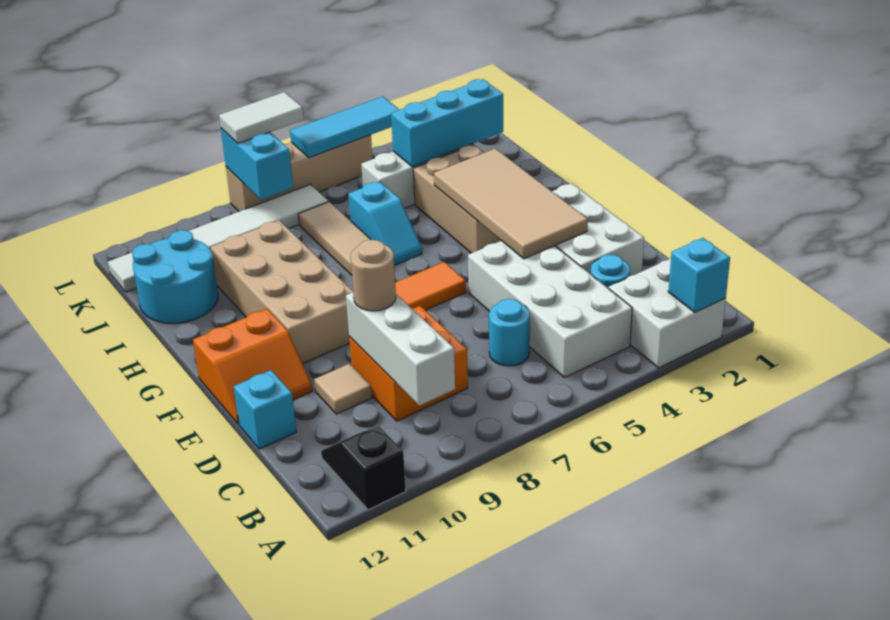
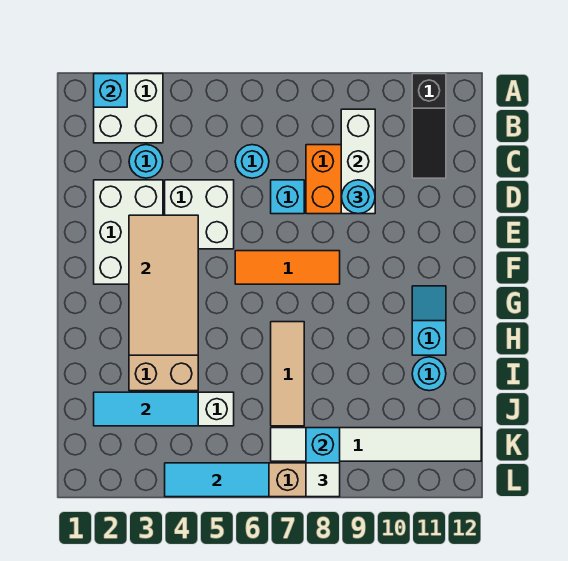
black slope A11:B11 level 1 top A -> black slope A11:C11 level 1 top A
white brick B4:E5 level 1 -> white brick D4:E5 level 1
tan round brick D9 level 3 -> cyan round brick D9 level 3
tan tile D10 level 1 -> none
cyan brick D12 level 1 -> cyan brick D7 level 1
orange slope E11:F12 level 1 top F -> none
tan brick F9:I10 level 1 -> none
cyan slope H6:I6 level 1 top I -> cyan slope G11:H11 level 1 top H
cyan round brick I11:J12 level 1 -> cyan round brick I11 level 1
cyan brick J2:J4 level 2 -> cyan tile J2:J4 level 2
white tile L7:L8 level 3 -> white tile L8 level 3

